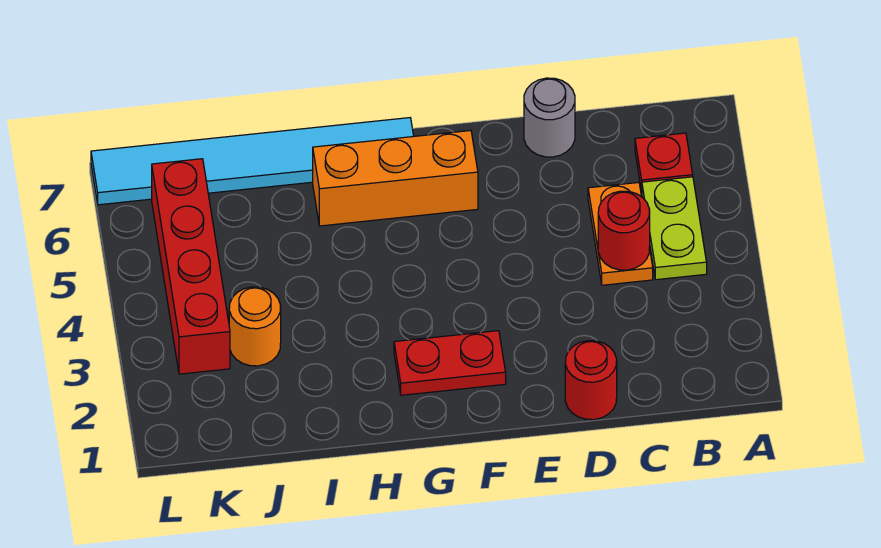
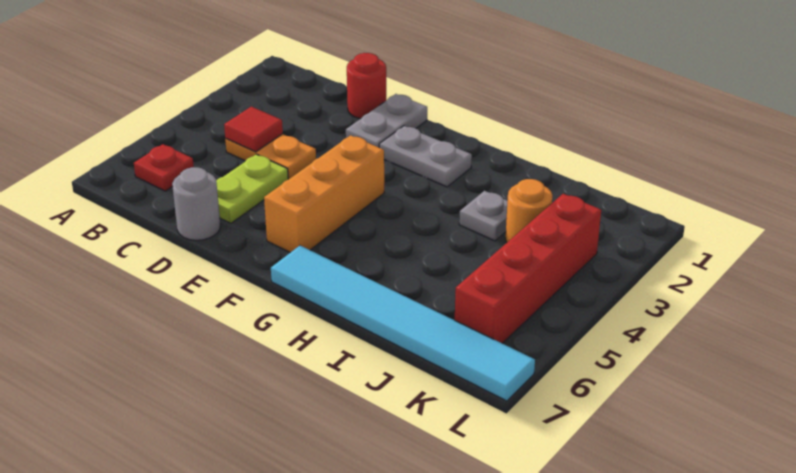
lime plate B4:B5 level 1 -> lime plate D5:D6 level 1
orange plate C4:C5 level 1 -> orange plate C4:D4 level 1
red round brick C4 level 2 -> red tile C4 level 2
none -> grey plate E1:E2 level 1
red plate F2:G2 level 1 -> grey plate F2:G2 level 1
orange brick F6:H6 level 1 -> orange brick F4:F6 level 1
none -> grey plate I3 level 1

